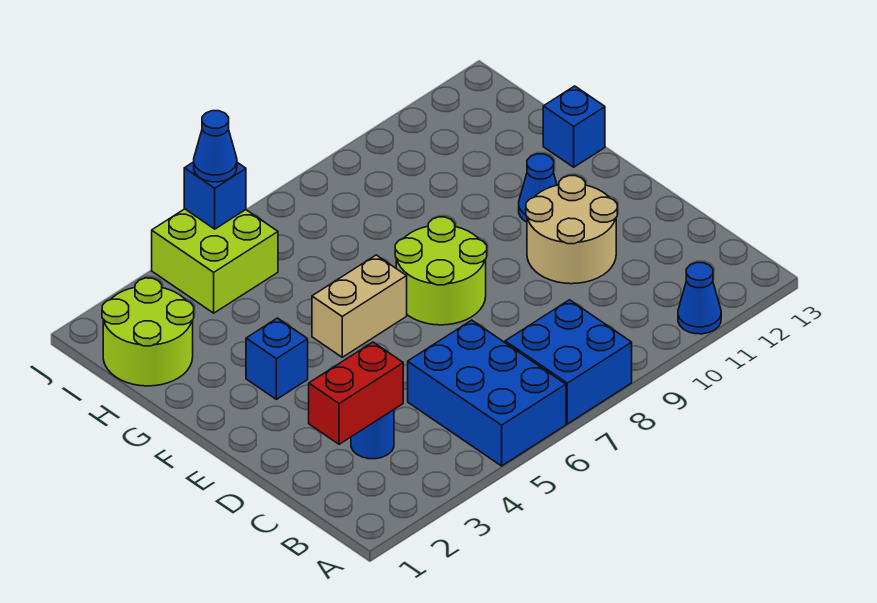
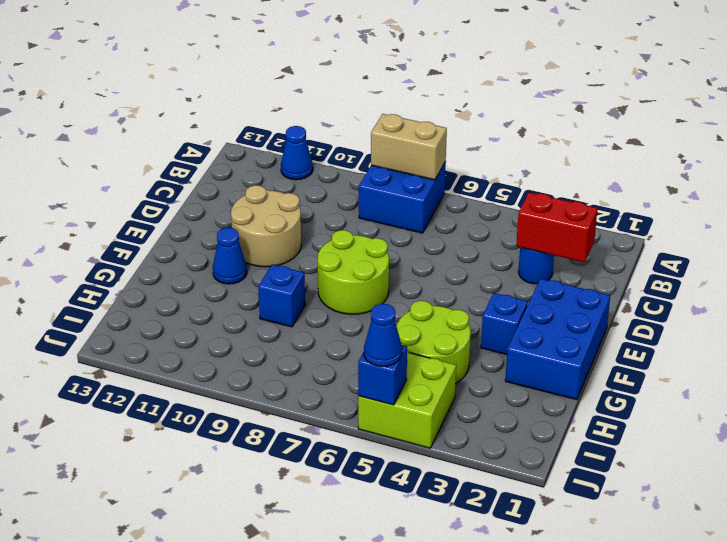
blue brick A5:C6 level 1 -> blue brick E1:G2 level 1
tan brick F5:F6 level 1 -> tan brick A7:A8 level 2
blue brick G13 level 1 -> blue brick G9 level 1
lime round brick H1:I2 level 1 -> lime round brick G4:H5 level 1

